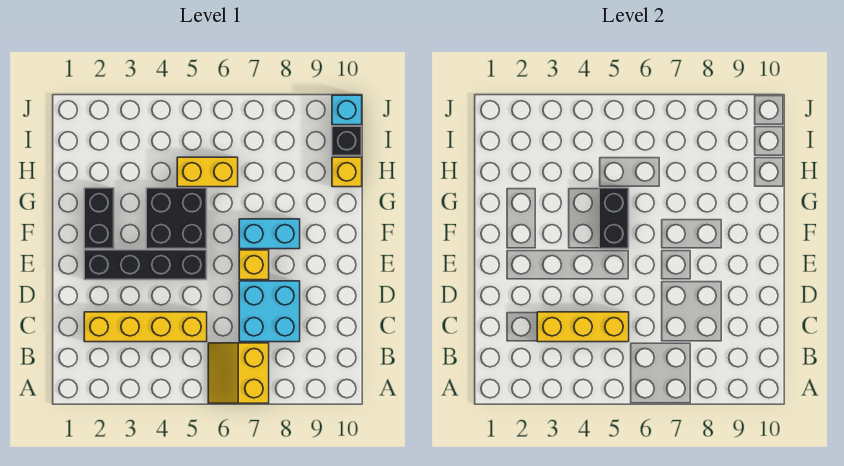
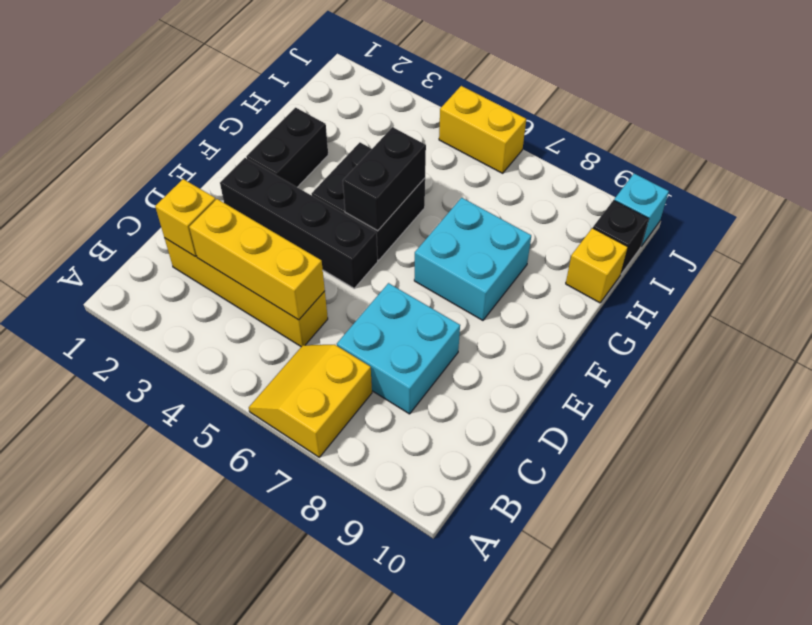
yellow brick E7 level 1 -> yellow brick C2 level 2
cyan brick F7:F8 level 1 -> cyan brick F7:G8 level 1
yellow brick H5:H6 level 1 -> yellow brick J5:J6 level 1

